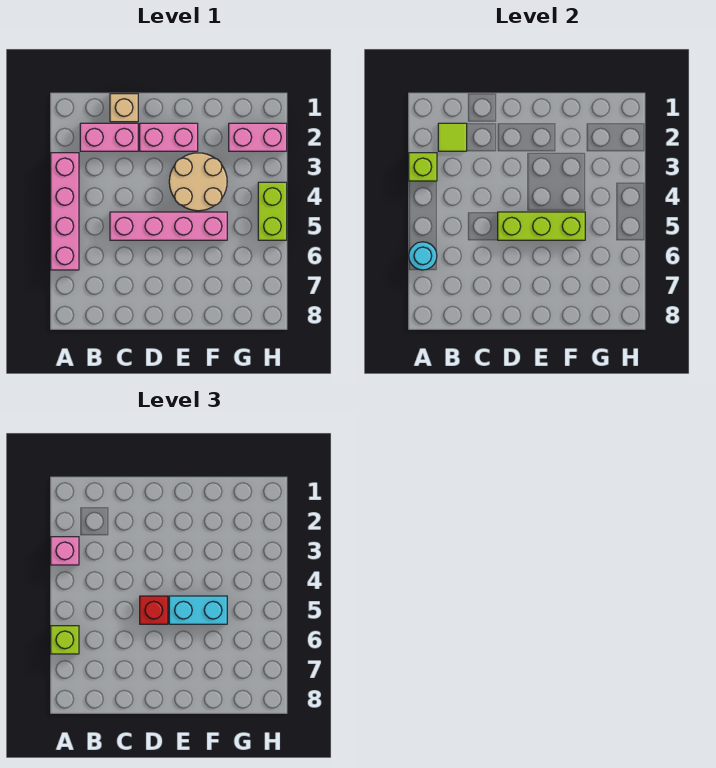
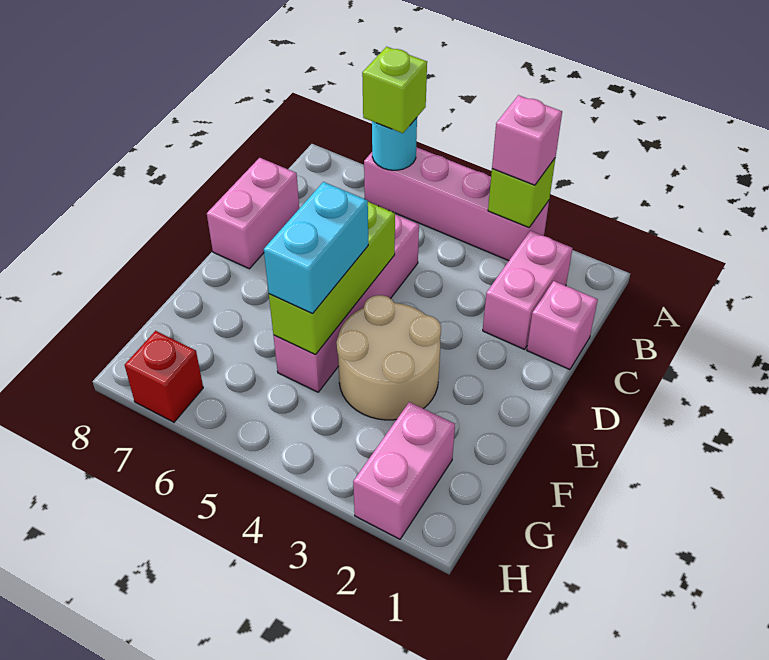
lime tile B2 level 2 -> none
tan brick C1 level 1 -> pink brick C1 level 1
pink brick D2:E2 level 1 -> pink brick C8:D8 level 1
red brick D5 level 3 -> red brick H7 level 1
lime brick H4:H5 level 1 -> none

